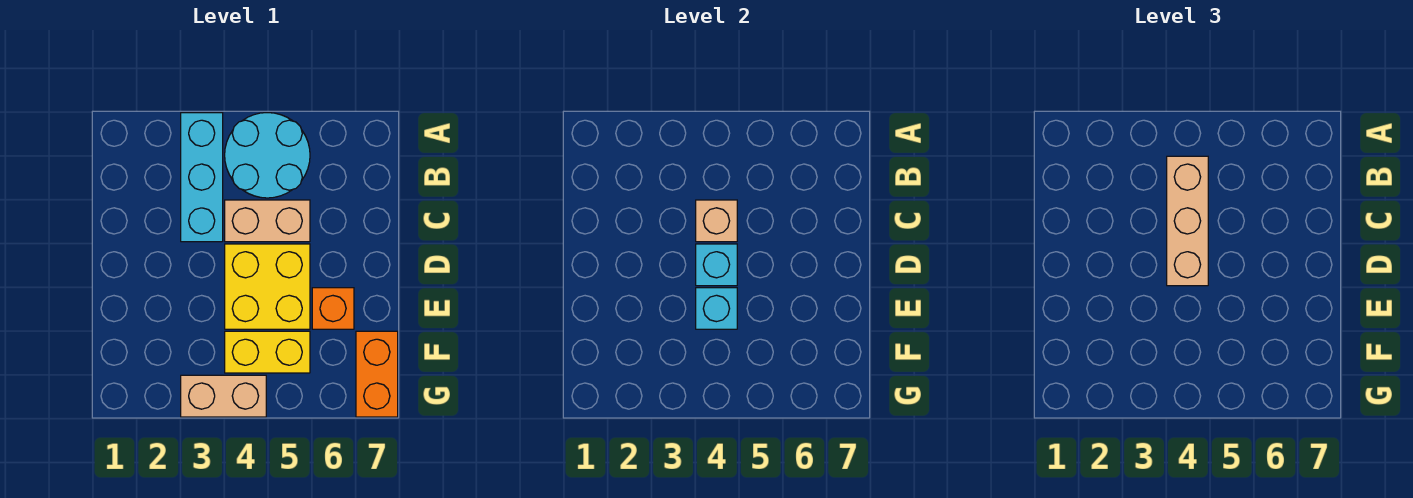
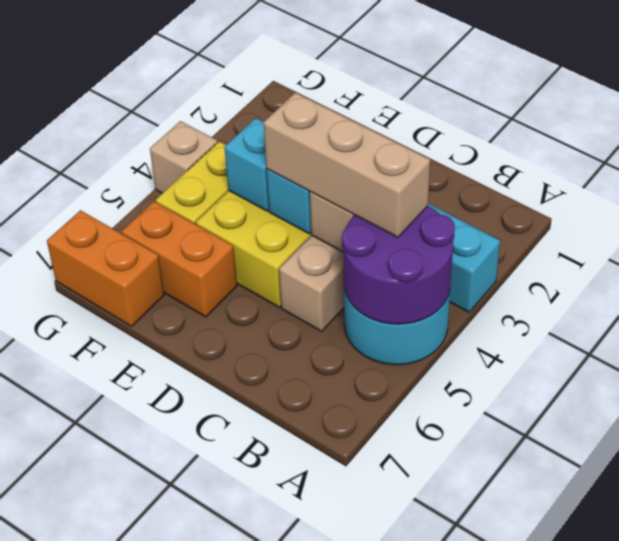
none -> purple round brick A4:B5 level 2
orange brick E6 level 1 -> orange brick E6:F6 level 1
tan brick G3:G4 level 1 -> tan brick G4 level 1

